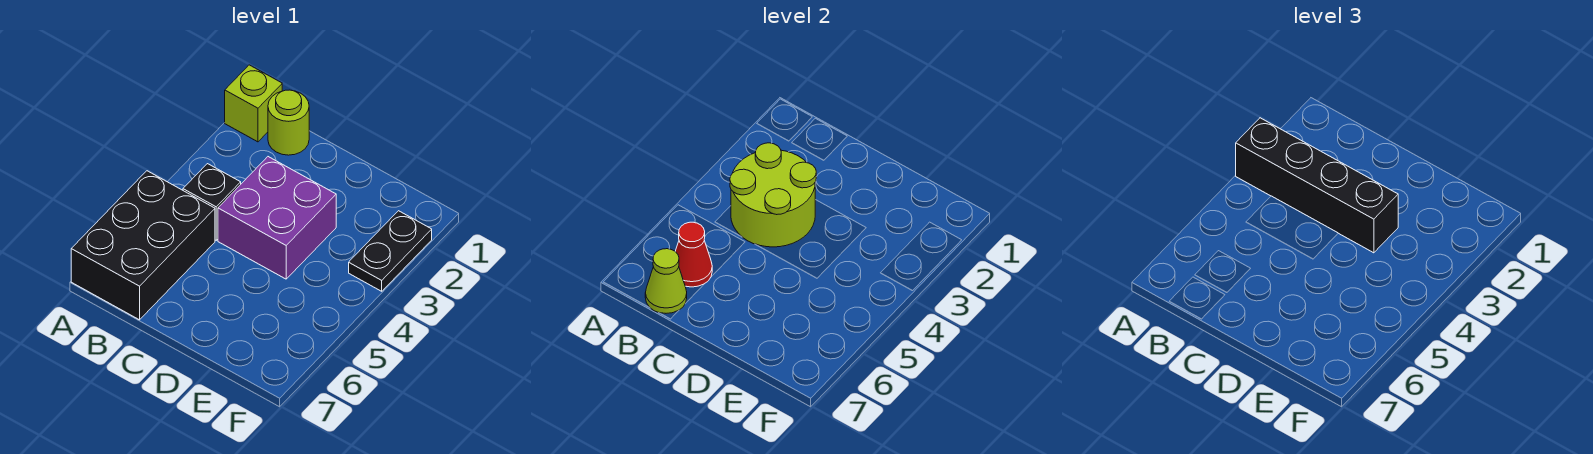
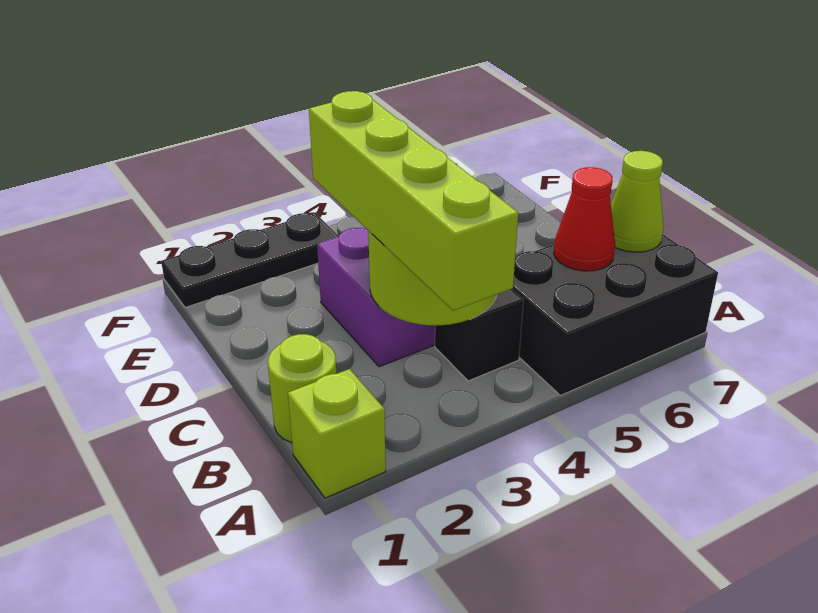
black brick A3:D3 level 3 -> lime brick A3:D3 level 3
black plate F2:F3 level 1 -> black plate F1:F3 level 1

